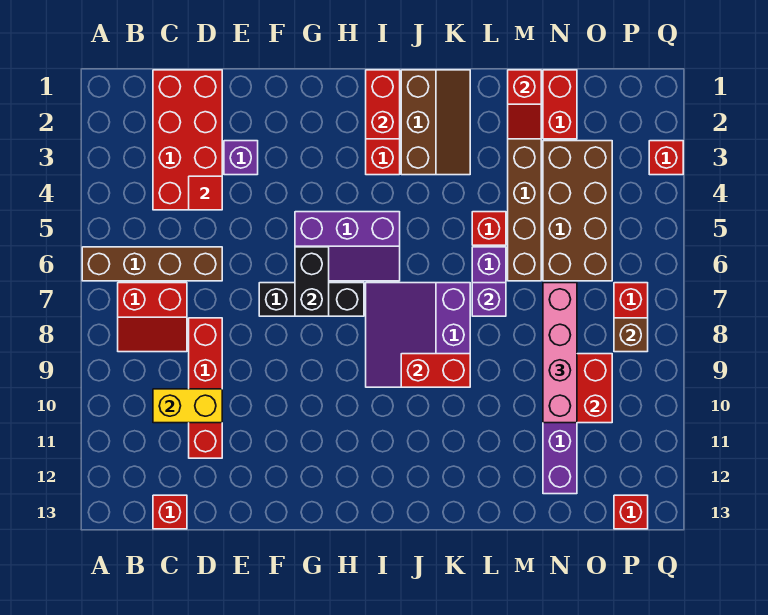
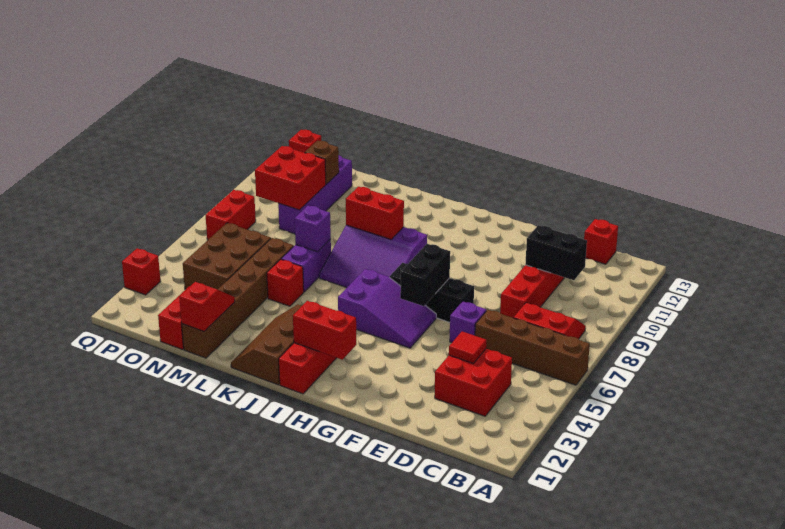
red brick C1:D4 level 1 -> red brick C3:D4 level 1
yellow brick C10:D10 level 2 -> black brick C10:D10 level 2
purple brick E3 level 1 -> purple brick E6 level 1
purple slope G5:I6 level 1 top 5 -> purple slope G5:I6 level 1 top I
red brick I1:I2 level 2 -> red brick H2:I2 level 2
purple slope I7:K9 level 1 top K -> purple slope I7:K9 level 1 top 9
brown brick N3:O6 level 1 -> brown brick N4:O6 level 1
pink brick N7:N10 level 3 -> none
brown brick P8 level 2 -> brown brick N11 level 2

